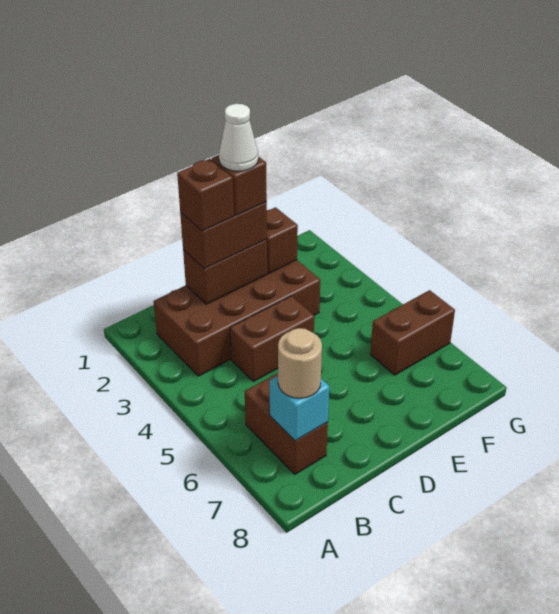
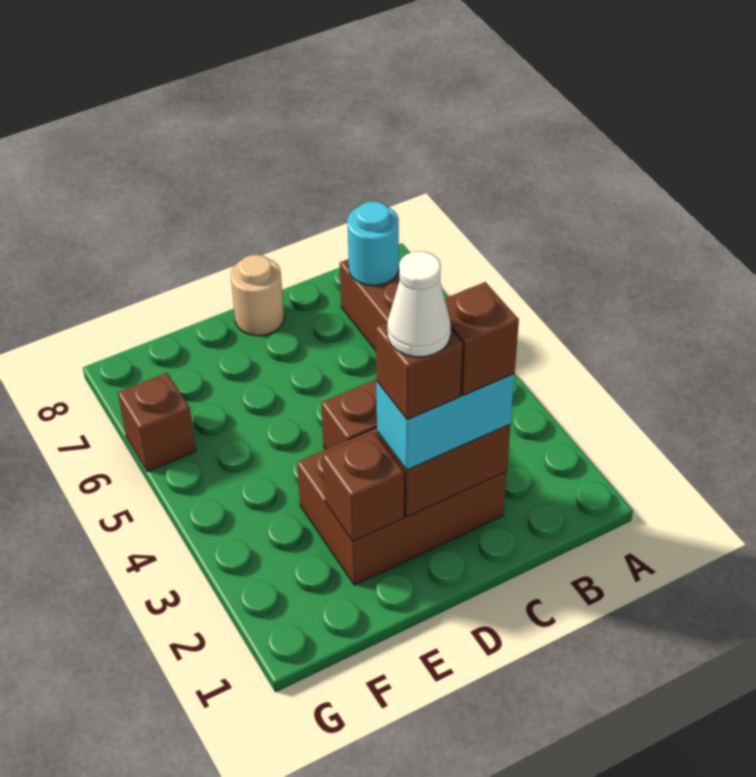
brown brick B2:E3 level 1 -> brown brick C2:E3 level 1
cyan brick B7 level 2 -> cyan round brick B7 level 2
tan round brick B7 level 3 -> tan round brick D8 level 1
brown brick C2:D2 level 3 -> cyan brick C2:D2 level 3
brown brick F6:G6 level 1 -> brown brick G6 level 1

